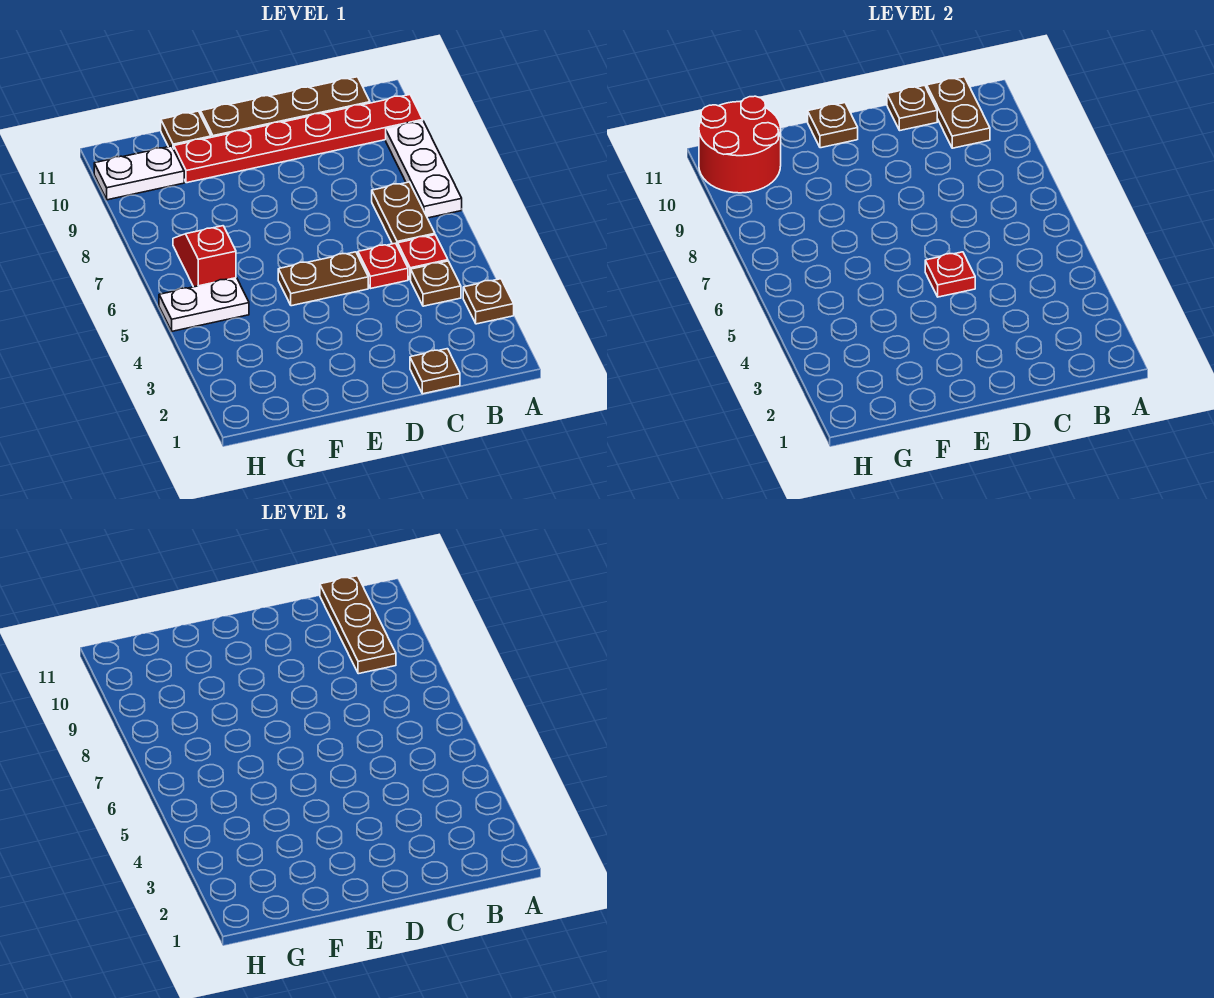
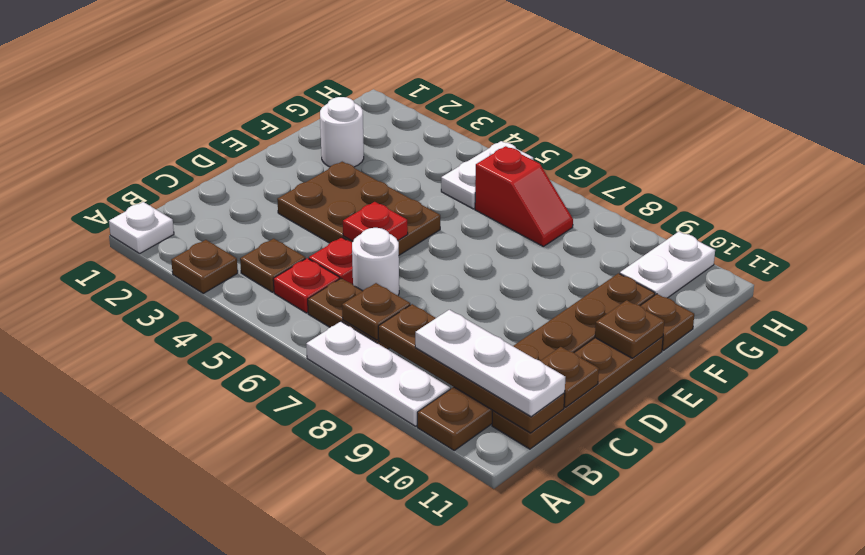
none -> white plate A1 level 1
red plate A10:F10 level 1 -> brown plate A10:F10 level 1
brown plate B9:B11 level 3 -> white plate B9:B11 level 3
brown plate B10:B11 level 2 -> brown plate B8:B11 level 2
brown plate C1 level 1 -> brown plate B7 level 2
none -> white round brick C6 level 1
brown plate D5:E5 level 1 -> brown plate D3:E5 level 1
none -> white round brick F2 level 1
red round brick G10:H11 level 2 -> none

